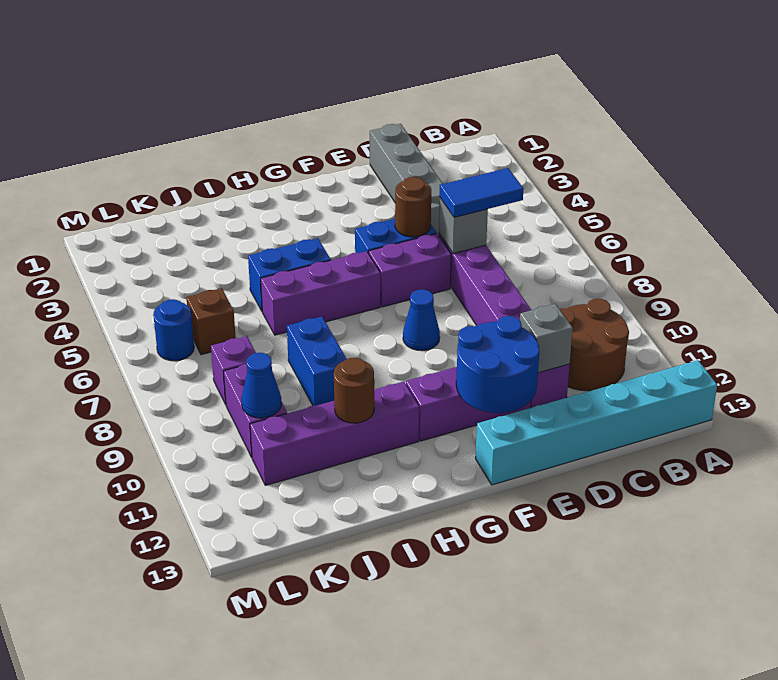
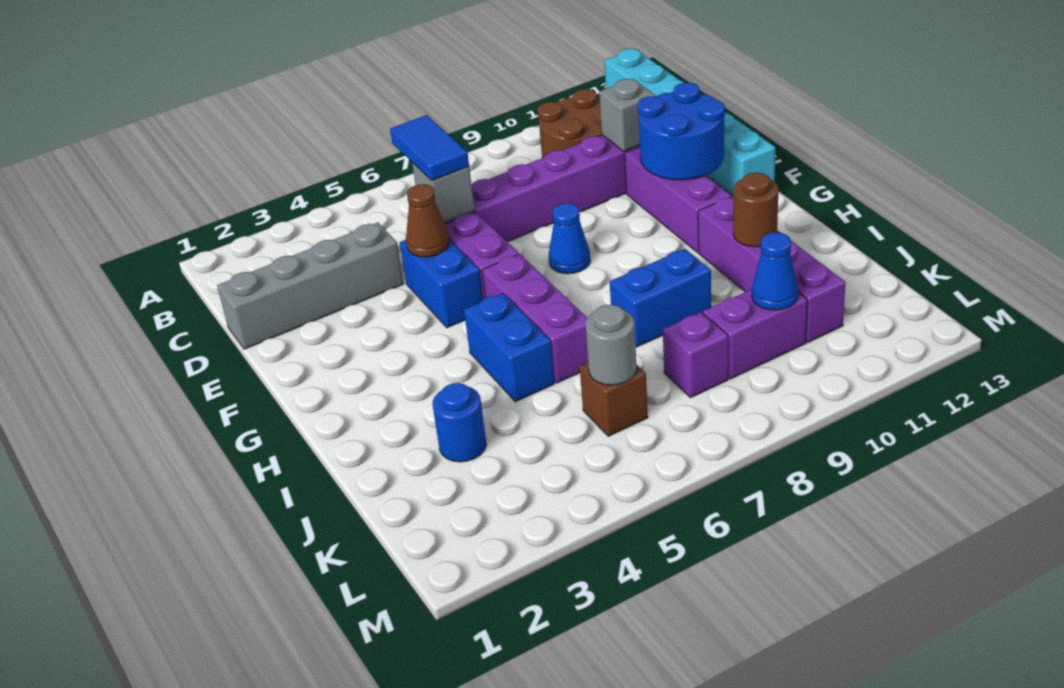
brown round brick E5 level 2 -> brown cone E5 level 2
none -> grey round brick K6 level 2
blue round brick L6 level 1 -> blue round brick J3 level 1

